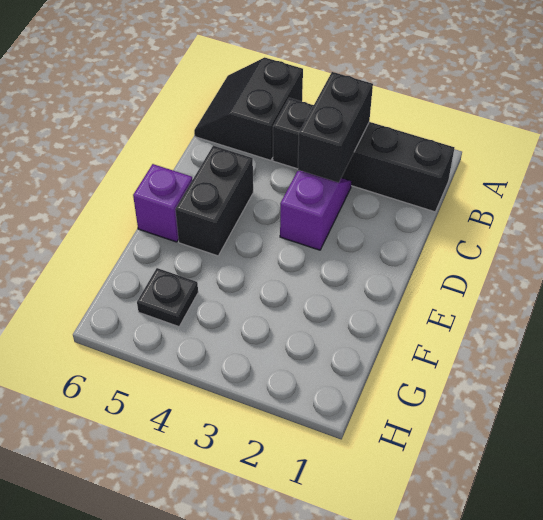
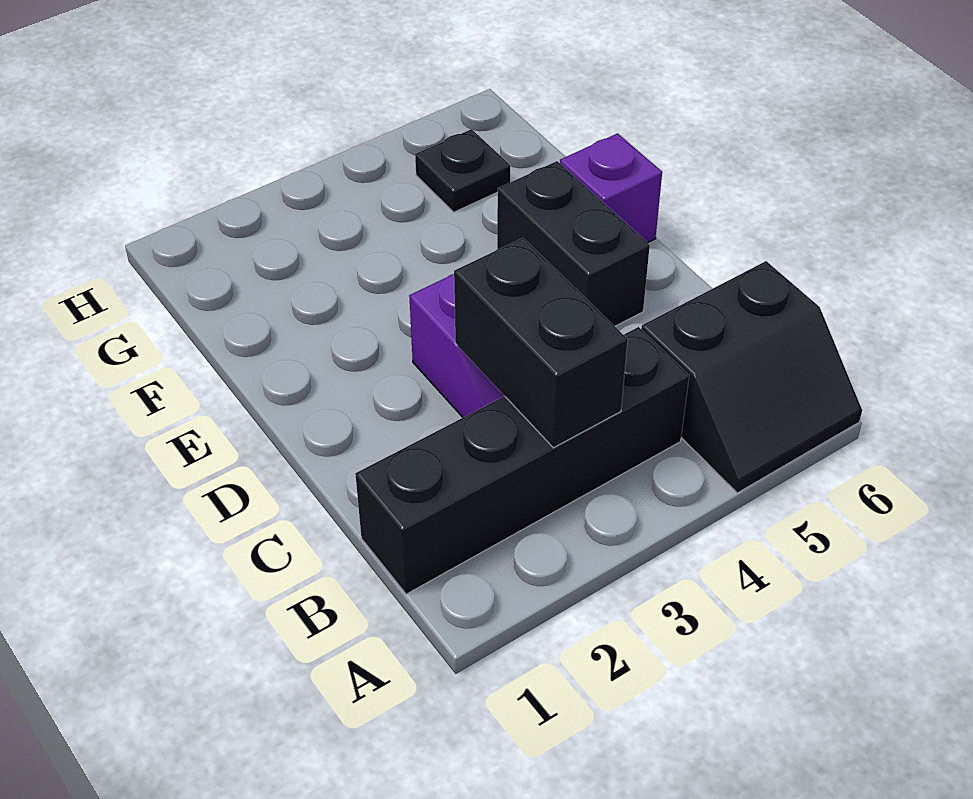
black slope A5:B6 level 1 top 5 -> black slope A5:B6 level 1 top B

